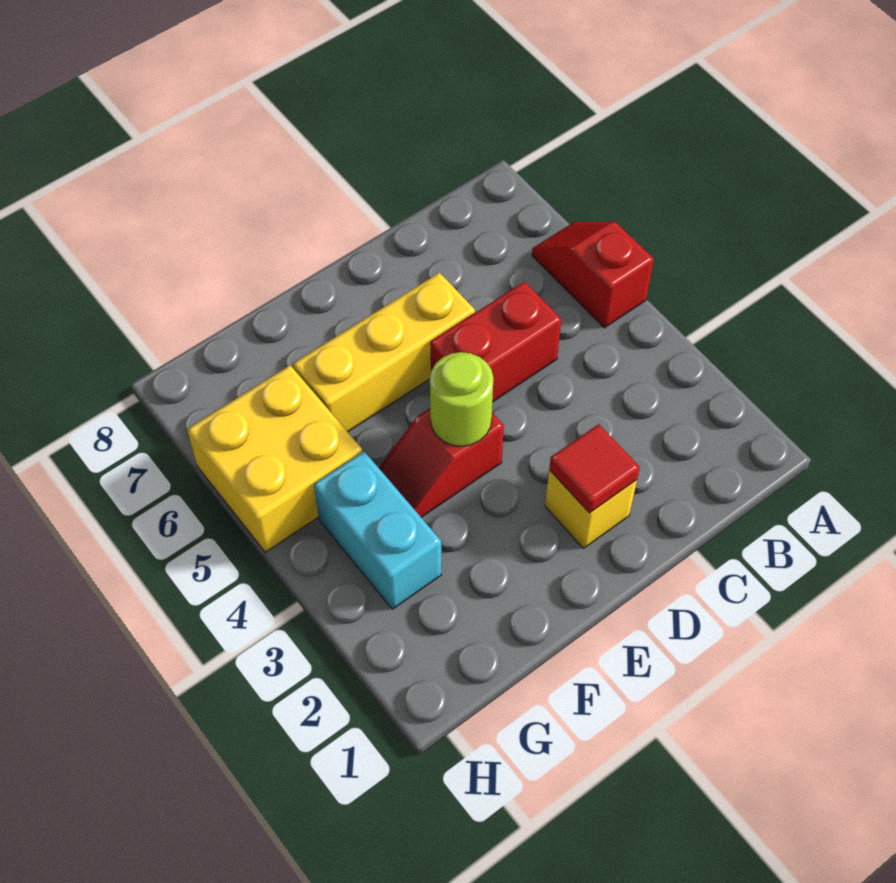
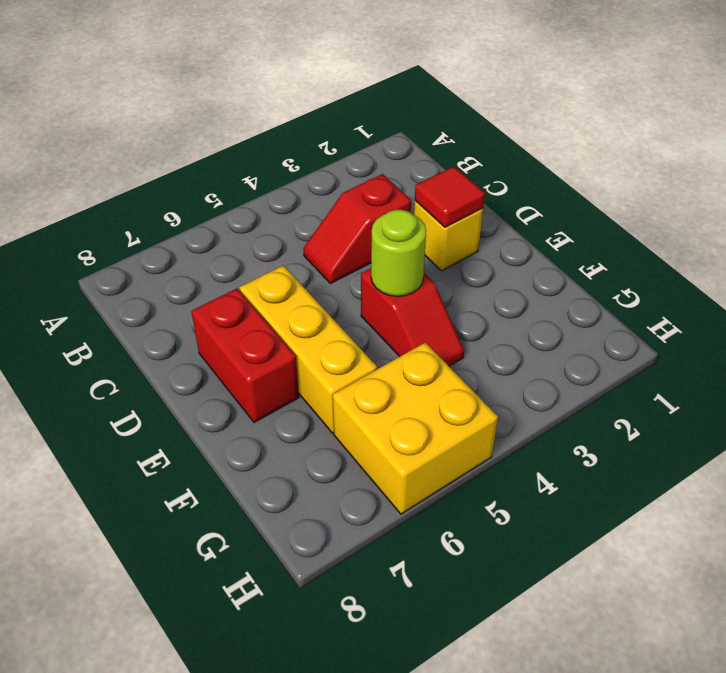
red slope A5:A6 level 1 top 5 -> red slope C3:C4 level 1 top 3
red brick C5:D5 level 1 -> red brick D7:E7 level 1
cyan brick G3:G4 level 1 -> none

